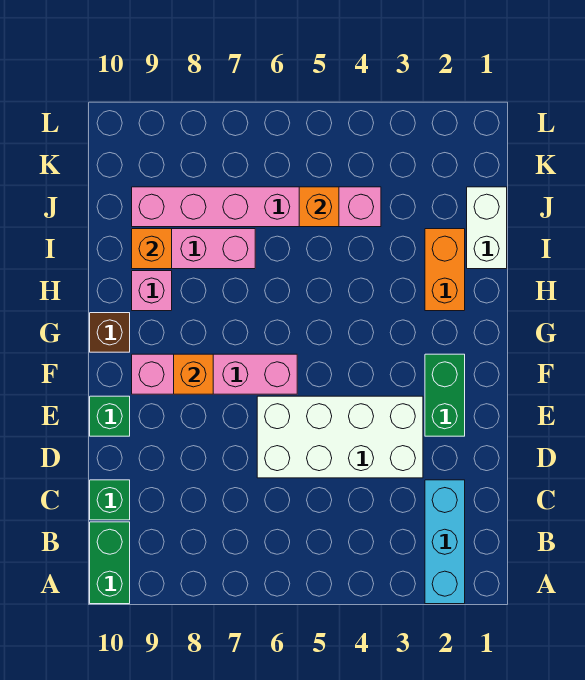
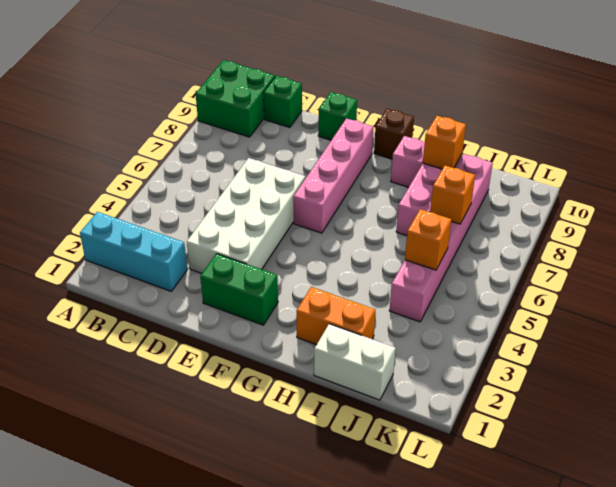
green brick A10:B10 level 1 -> green brick A9:B10 level 1
orange brick F8 level 2 -> orange brick J7 level 2

